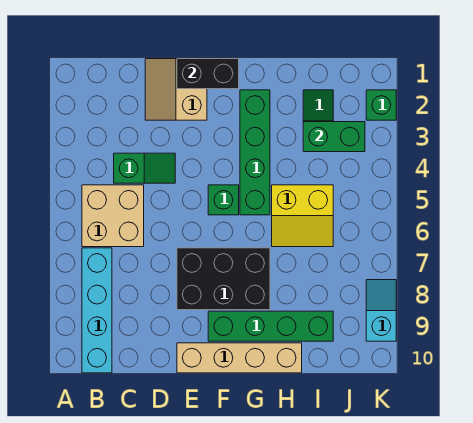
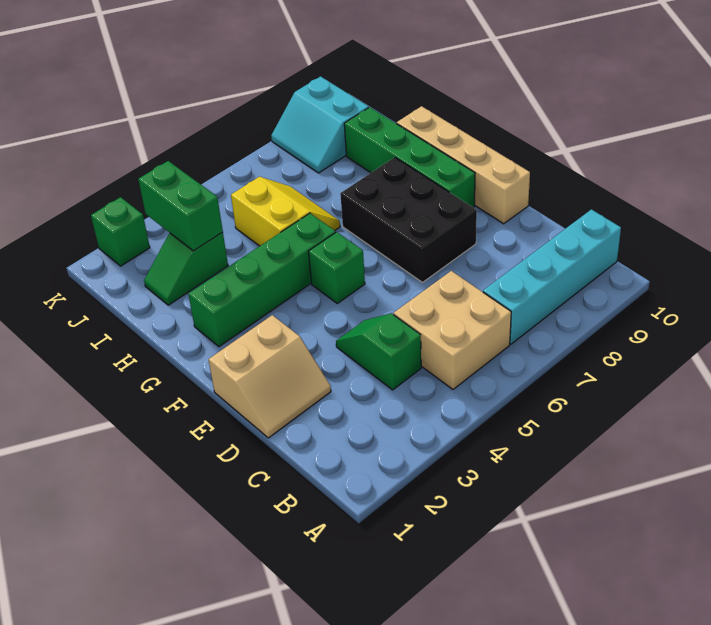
black brick E1:F1 level 2 -> none
cyan slope K8:K9 level 1 top 9 -> cyan slope J8:K9 level 1 top 9

